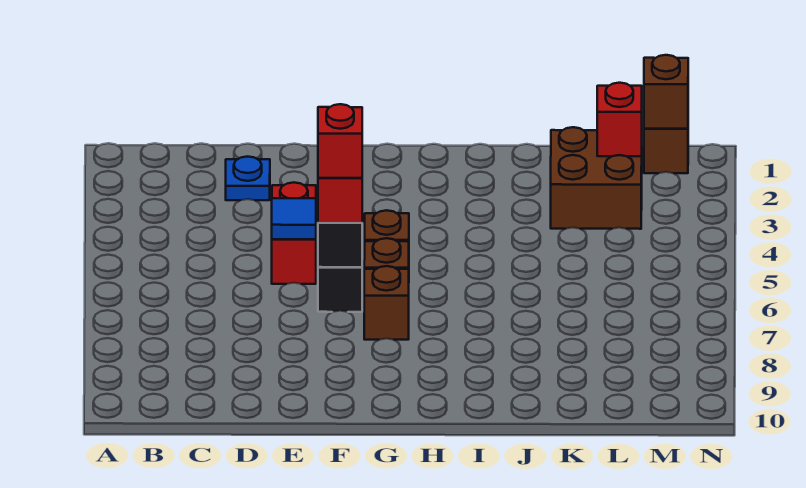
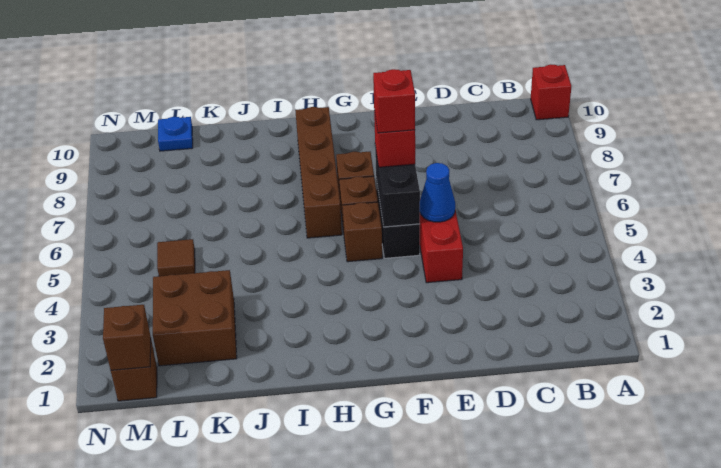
blue plate D2 level 1 -> blue plate L10 level 1
blue tile E5 level 2 -> blue cone E5 level 2
none -> brown brick H6:H9 level 1
red brick L2 level 2 -> red brick A10 level 1
none -> brown tile L5 level 1

